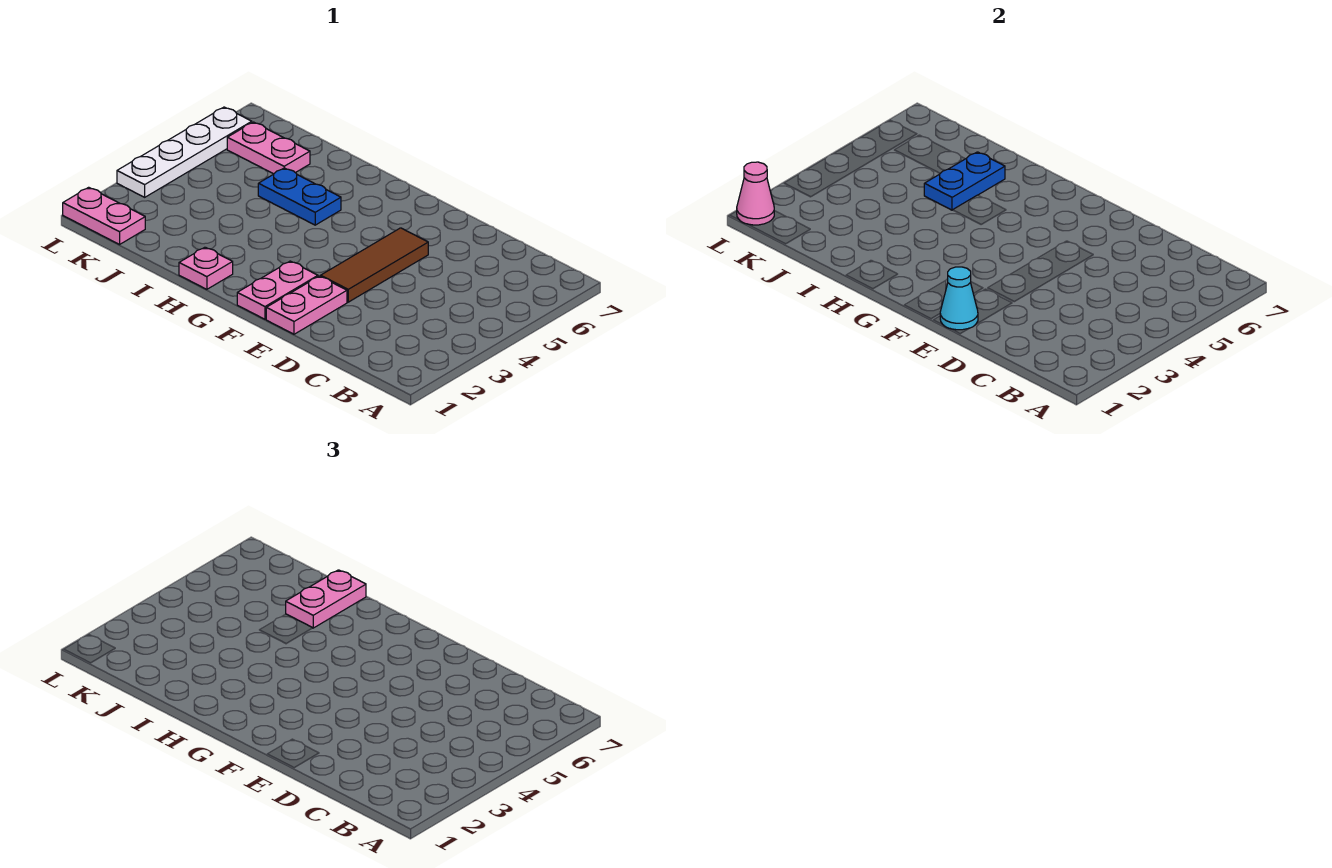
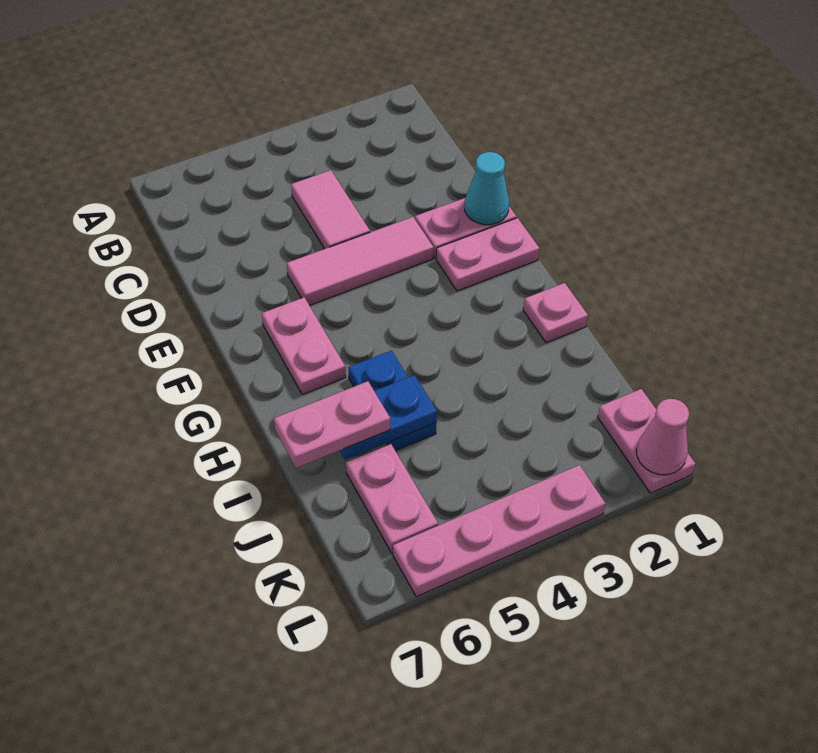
none -> pink tile C4:D4 level 1
brown tile E3:E5 level 1 -> pink tile E3:E5 level 1
none -> pink plate F6:G6 level 1
white plate L3:L6 level 1 -> pink plate L3:L6 level 1

